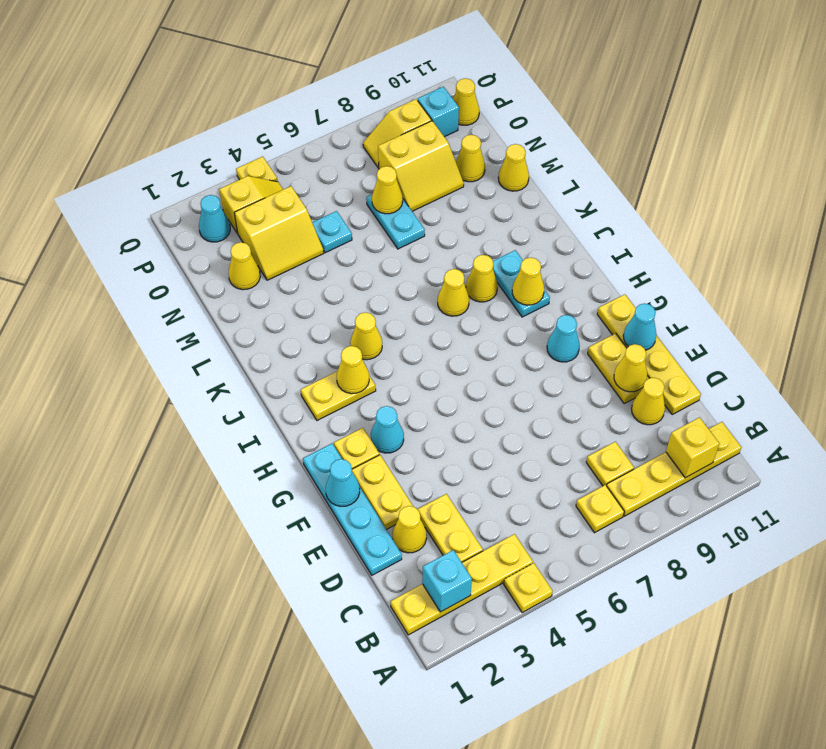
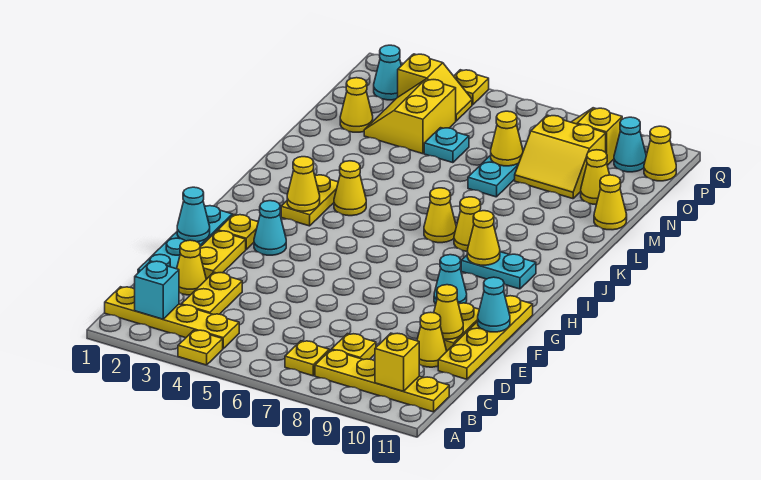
yellow plate I2:I3 level 1 -> yellow plate I3:J3 level 1
cyan plate I9:J9 level 1 -> cyan plate I9:I10 level 1
yellow slope N3:O4 level 1 top O -> yellow slope N3:O4 level 1 top 4
cyan brick P10 level 1 -> cyan cone P10 level 1

